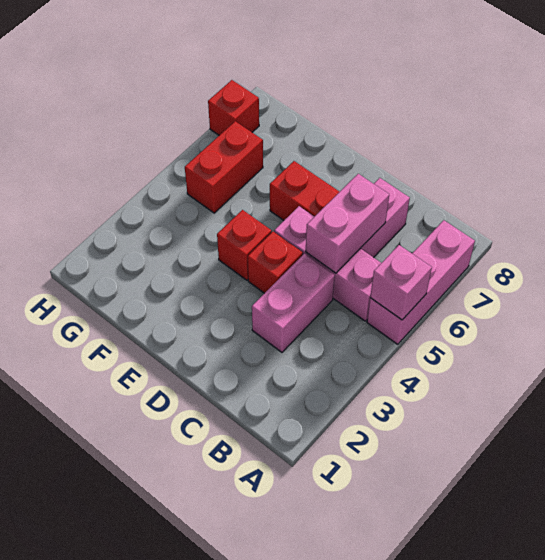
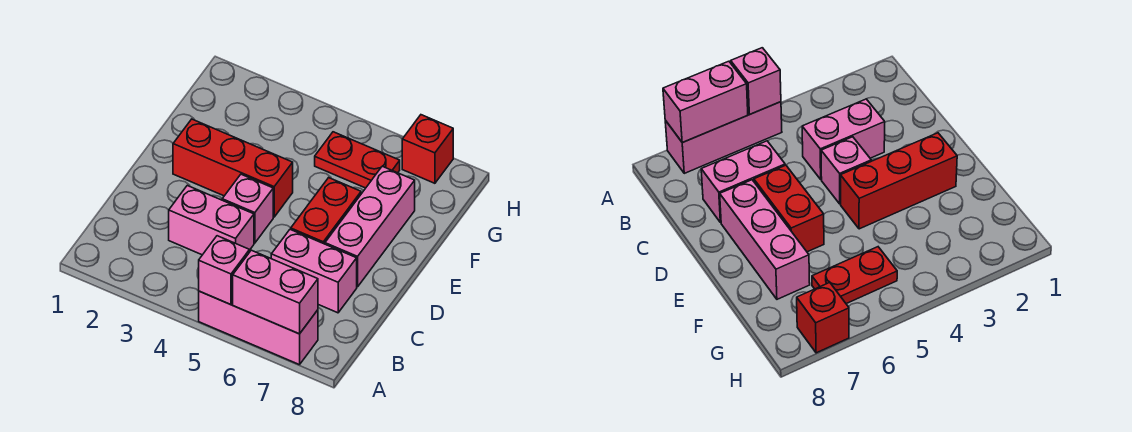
pink brick B5:D5 level 1 -> pink brick D7:F7 level 1
pink brick C5:C6 level 2 -> pink brick A6:A7 level 2
red brick D4 level 1 -> pink brick D4 level 1
red brick E4 level 1 -> red brick E2:E4 level 1
red brick G5:G6 level 1 -> red plate G5:G6 level 1

